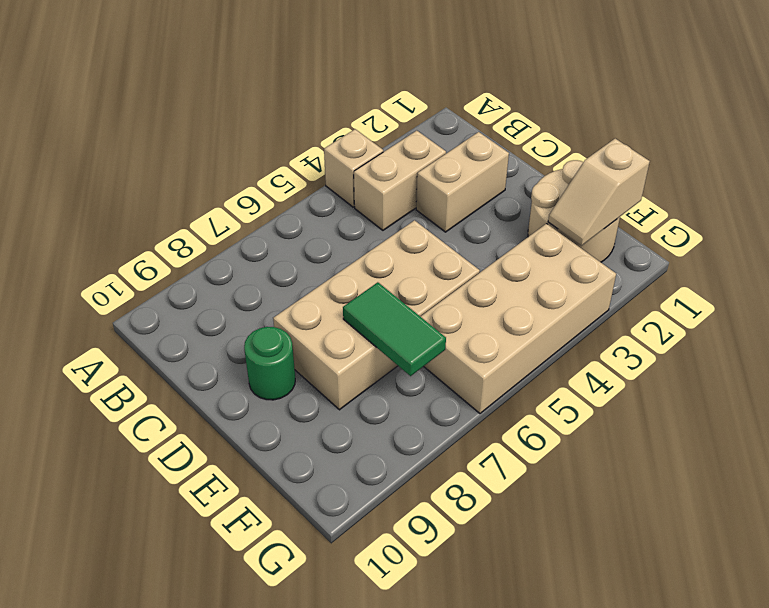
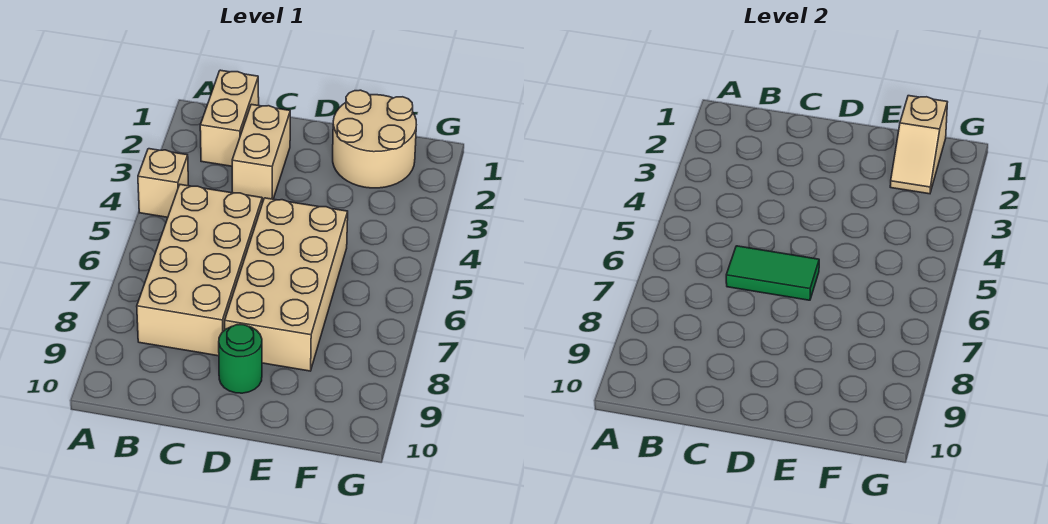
tan brick B3:B4 level 1 -> tan brick B1:B2 level 1
green tile E7:F7 level 2 -> green tile C6:D6 level 2
tan brick F3:G6 level 1 -> tan brick B5:C8 level 1

